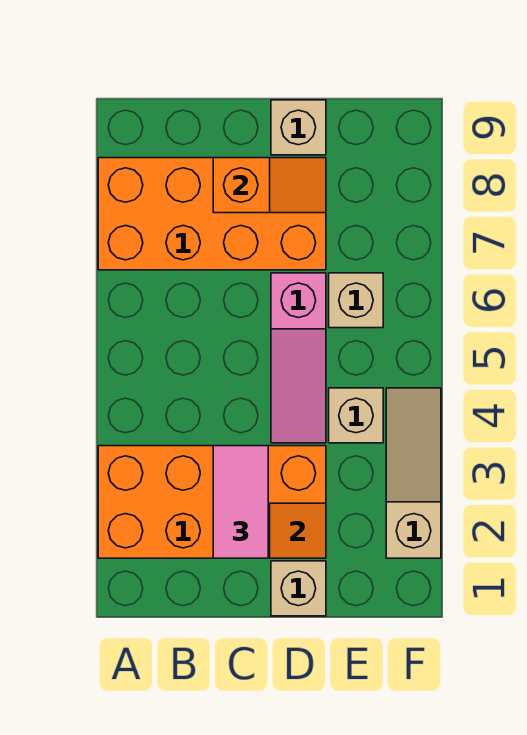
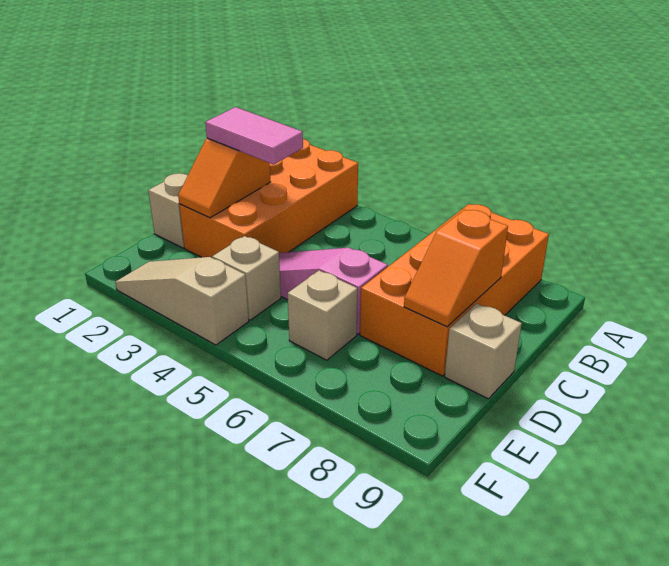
tan slope F2:F4 level 1 top 2 -> tan slope F2:F4 level 1 top 4

